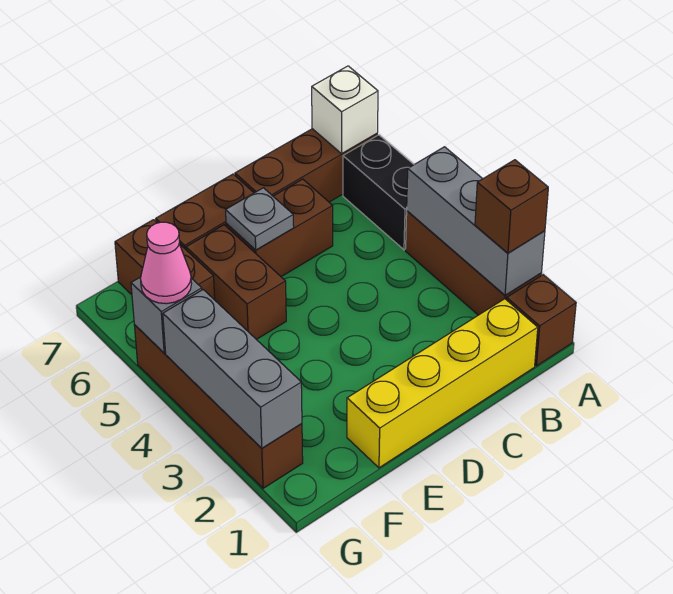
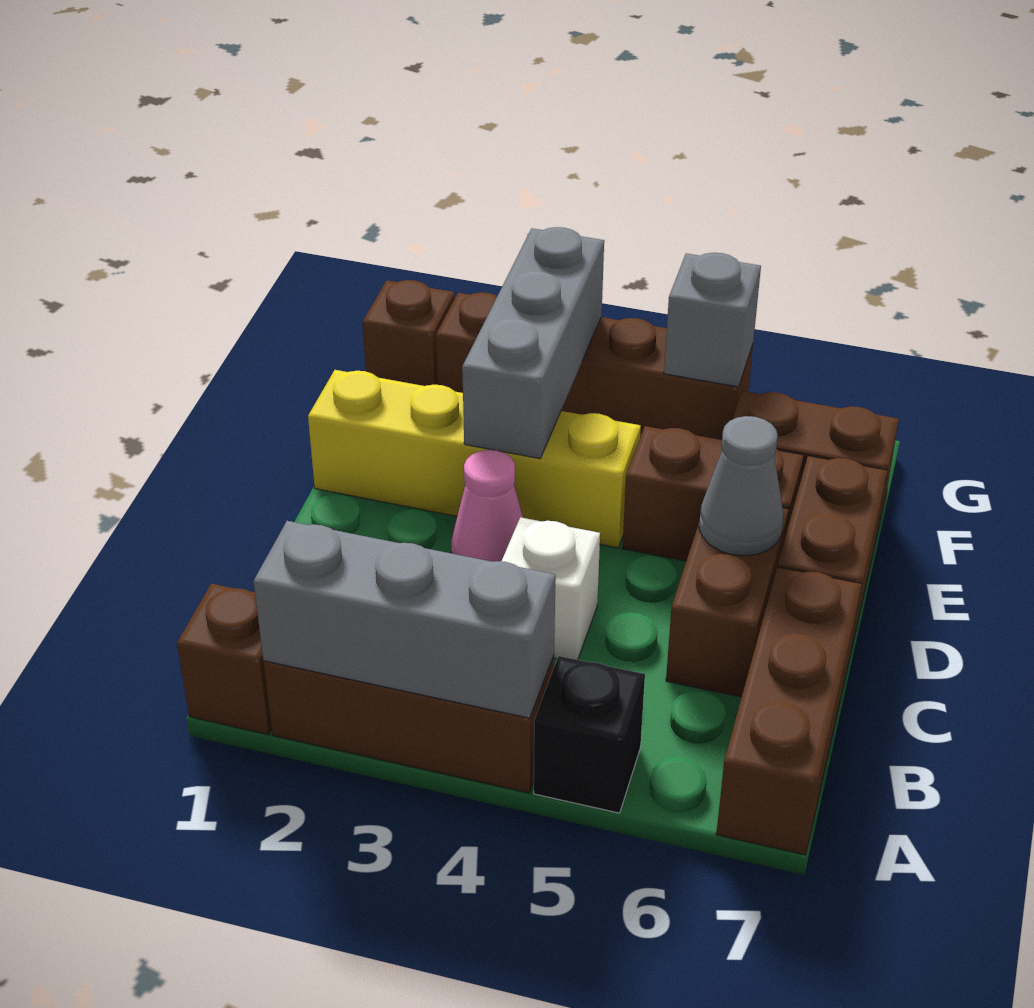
brown brick A2 level 3 -> brown brick G1 level 1
black brick A5:A6 level 1 -> black brick A5 level 1
white brick A7 level 2 -> white brick C4 level 1
yellow brick B1:E1 level 1 -> yellow brick E1:E4 level 1
grey plate D6 level 2 -> grey cone D6 level 2
grey brick G2:G4 level 2 -> grey brick E3:G3 level 2
pink cone G5 level 3 -> pink cone D3 level 1

